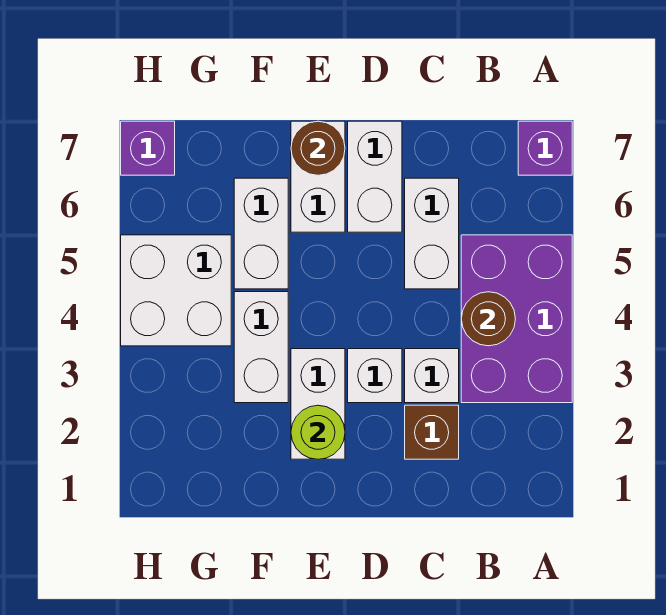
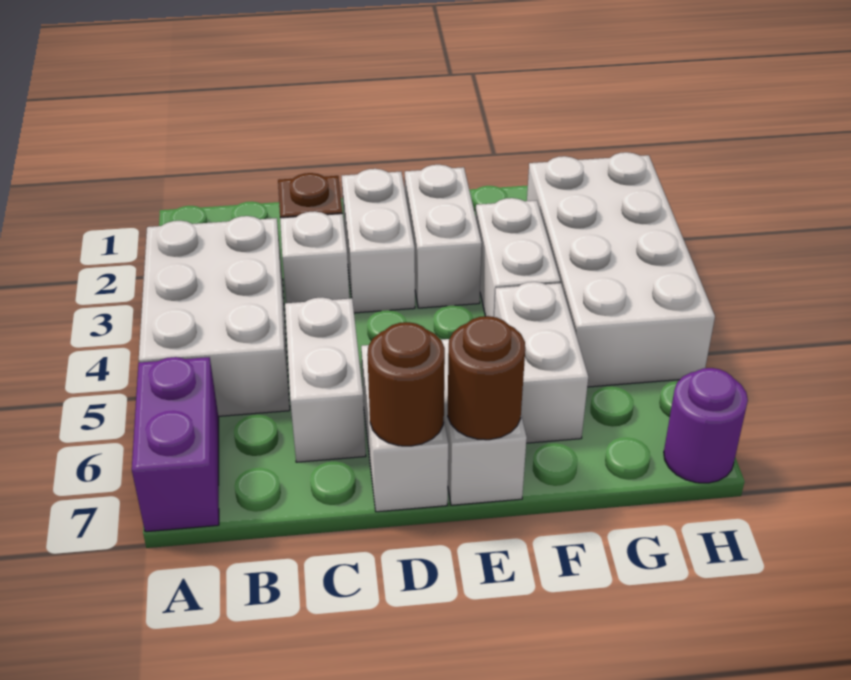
purple brick A3:B5 level 1 -> white brick A3:B5 level 1
purple brick A7 level 1 -> purple brick A6:A7 level 1
brown round brick B4 level 2 -> brown round brick D7 level 2
white brick D3 level 1 -> white brick D2:D3 level 1
lime round brick E2 level 2 -> none
white brick G4:H5 level 1 -> white brick G2:H5 level 1
purple brick H7 level 1 -> purple round brick H7 level 1

